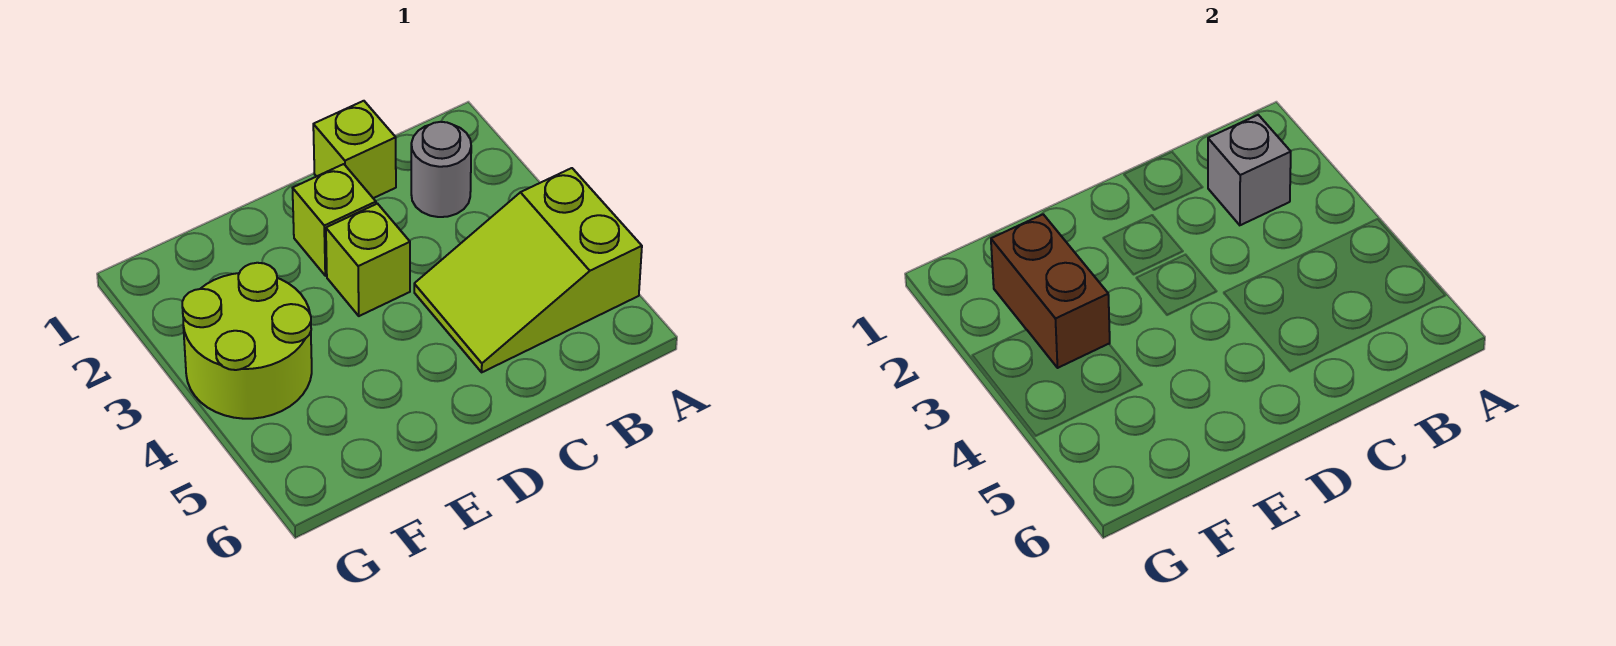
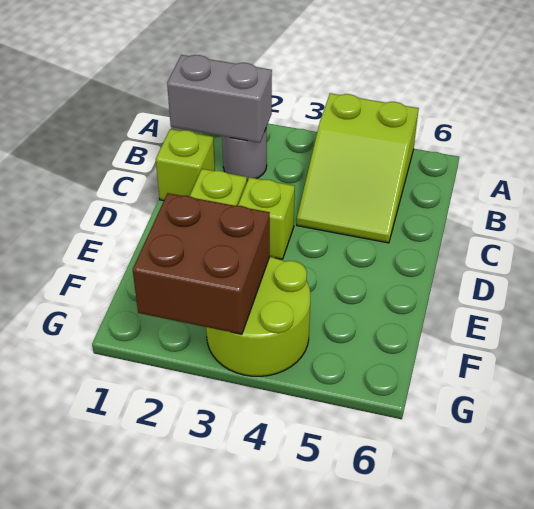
grey brick B2 level 2 -> grey brick B1:B2 level 2
brown brick F2:F3 level 2 -> brown brick F2:G3 level 2

